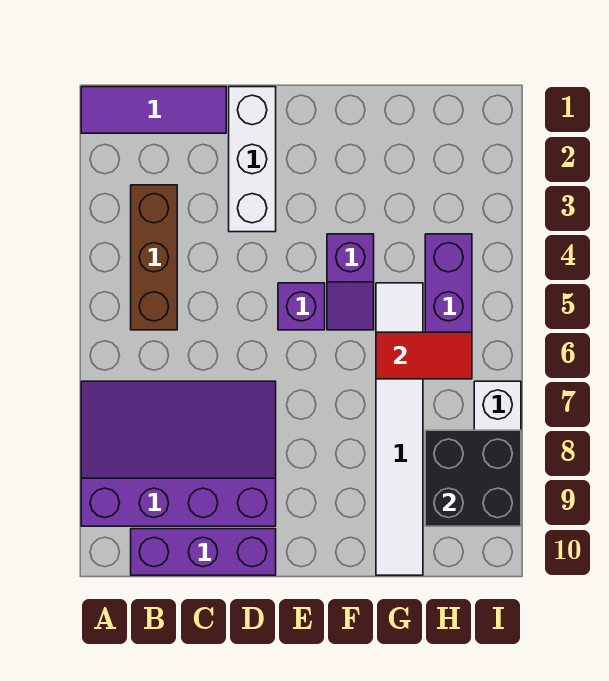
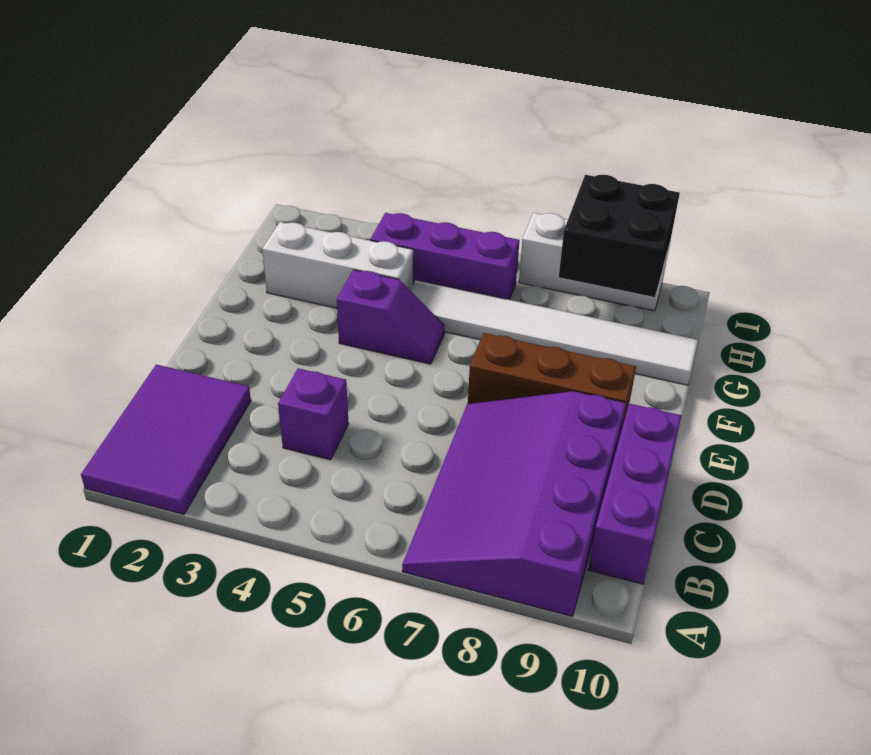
purple tile A1:C1 level 1 -> purple tile A1:C2 level 1
brown brick B3:B5 level 1 -> brown brick E7:E9 level 1
white brick D1:D3 level 1 -> white brick G2:G4 level 1
purple brick E5 level 1 -> purple brick C4 level 1
red tile G6:H6 level 2 -> none

